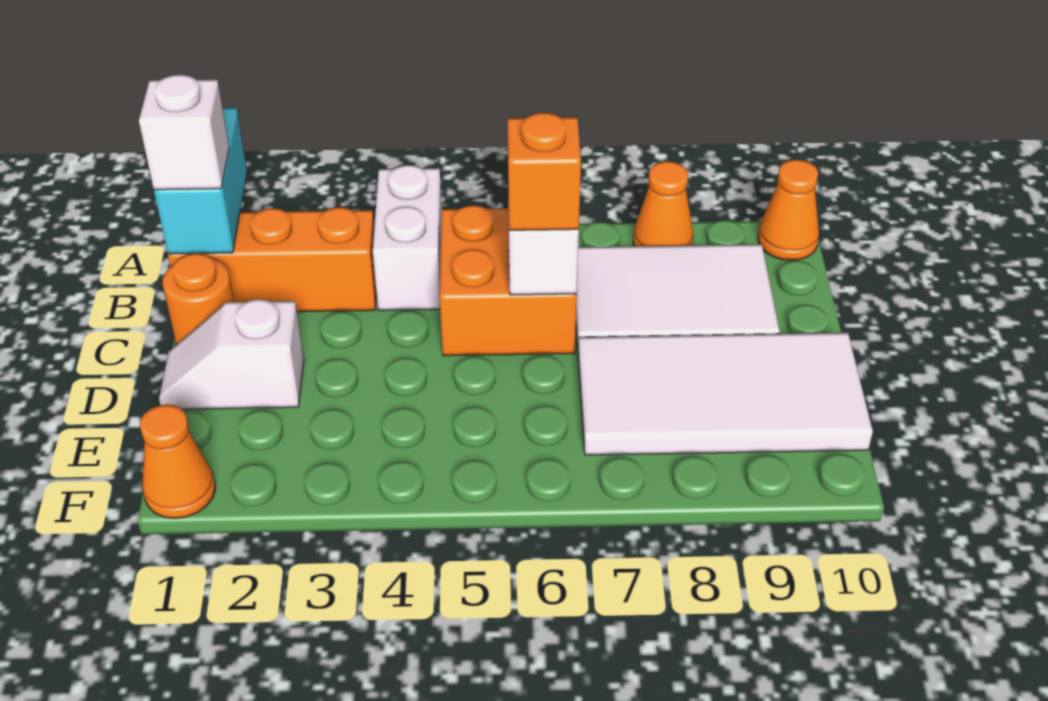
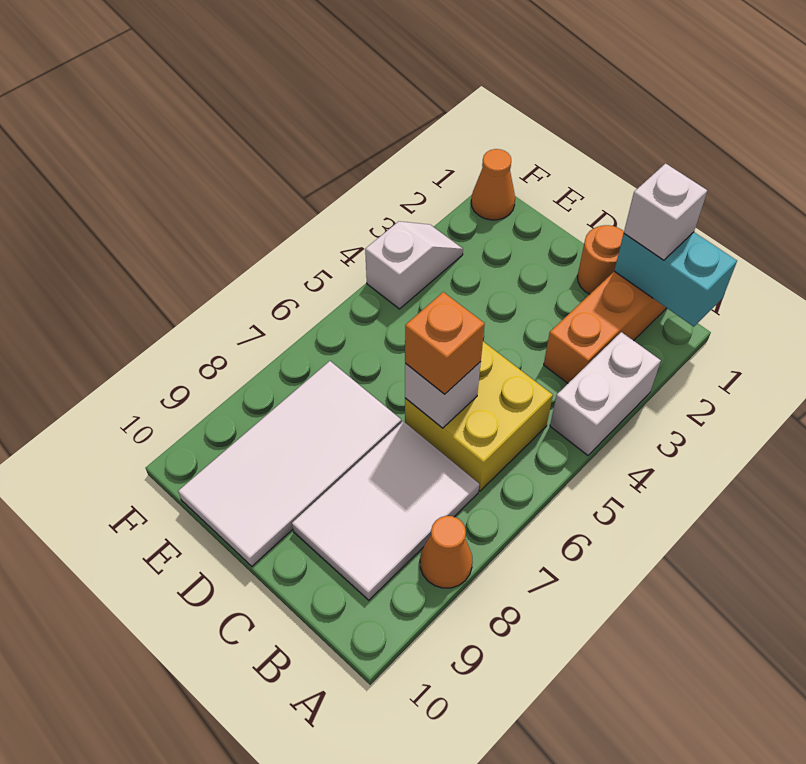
white brick A4:B4 level 1 -> white brick A3:A4 level 1
orange cone A10 level 1 -> none
orange brick B5:C6 level 1 -> yellow brick B5:C6 level 1
white slope D1:D2 level 1 top 2 -> white slope F3:F4 level 1 top 4

